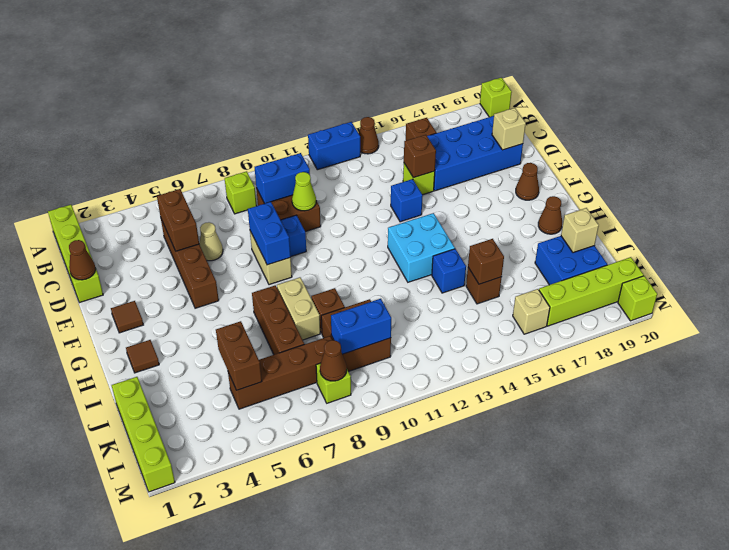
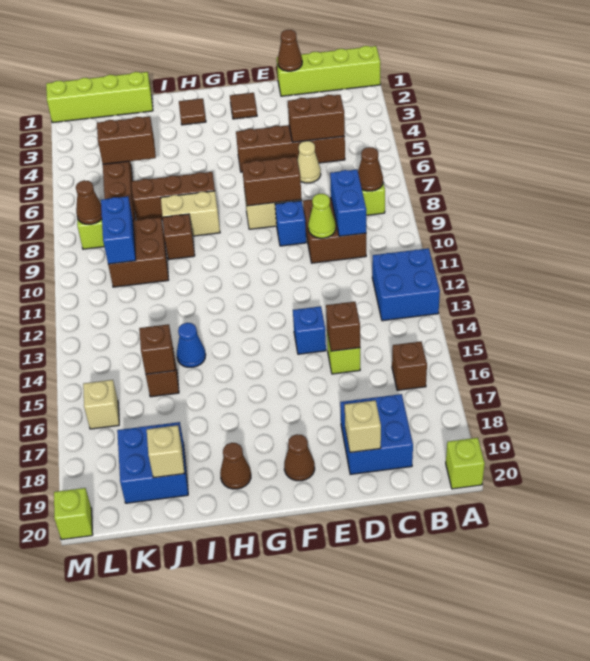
blue brick A12:A13 level 1 -> blue brick A12:B13 level 1
brown cone A14 level 1 -> brown cone B8 level 2
blue brick C16:D19 level 1 -> blue brick C18:D19 level 1
blue brick E8:F8 level 2 -> brown brick E8:F8 level 2
cyan brick G13:H14 level 1 -> none
blue brick I14 level 1 -> blue cone I14 level 1
lime brick L17:L20 level 1 -> none

